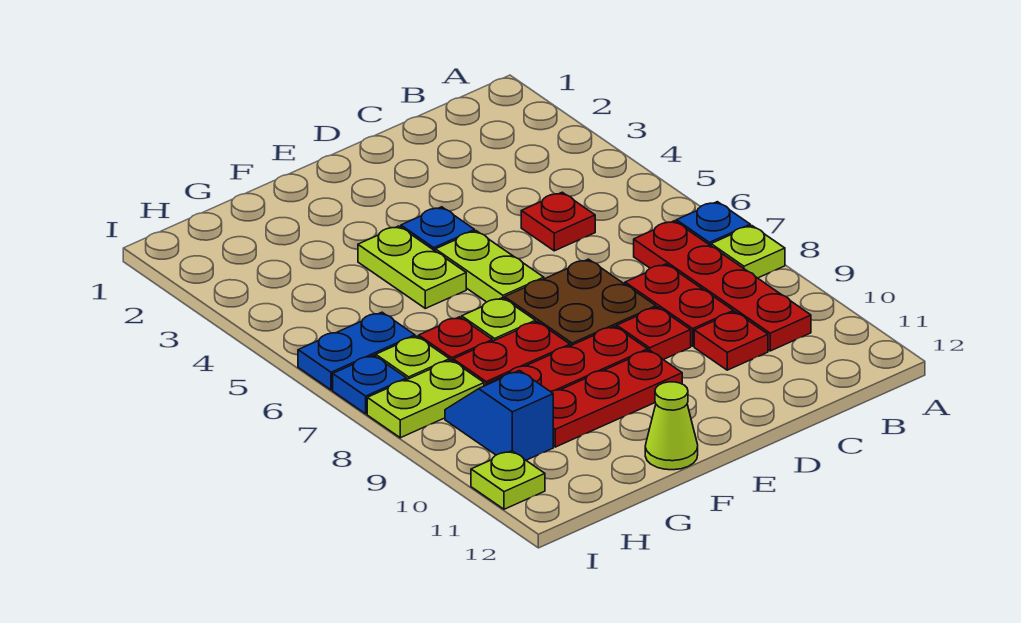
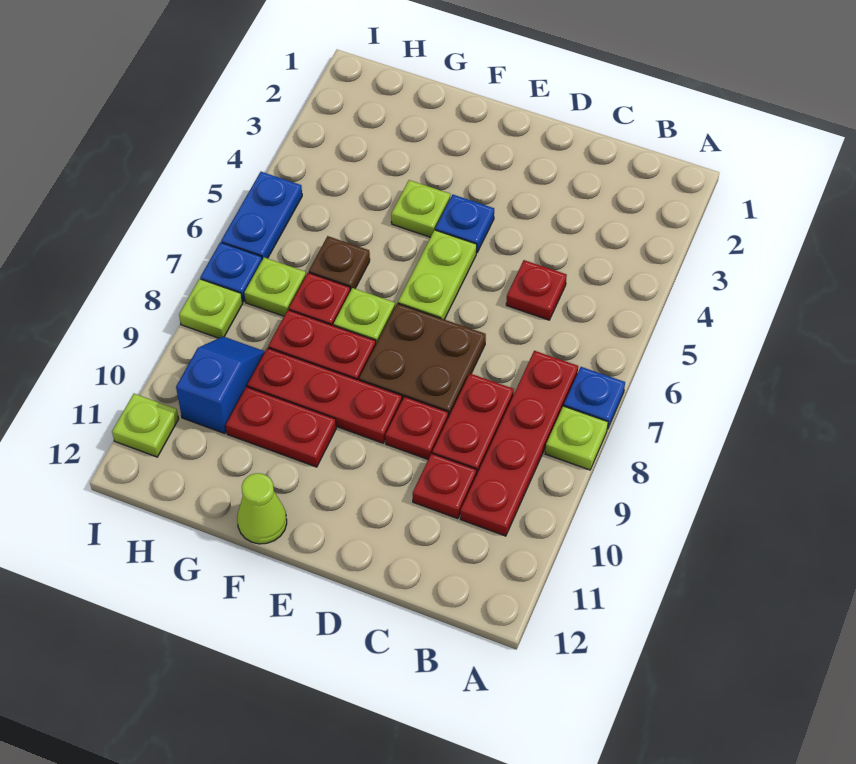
red plate E10:G10 level 1 -> red plate F10:G10 level 1
lime plate F4:F5 level 1 -> lime plate F4 level 1
none -> brown plate G6 level 1
blue plate H6:I6 level 1 -> blue plate I5:I6 level 1
lime plate H8:I8 level 1 -> lime plate I8 level 1

